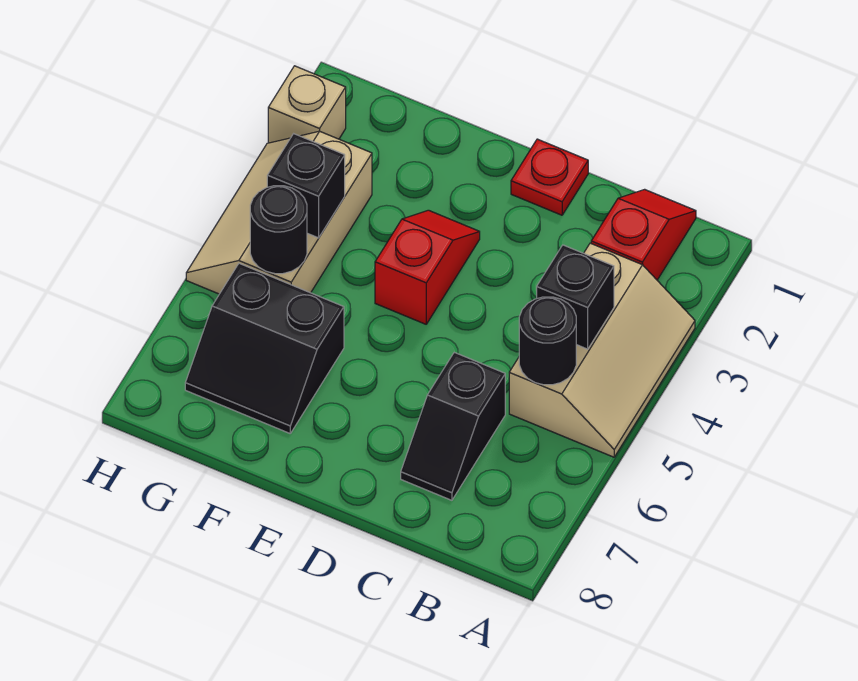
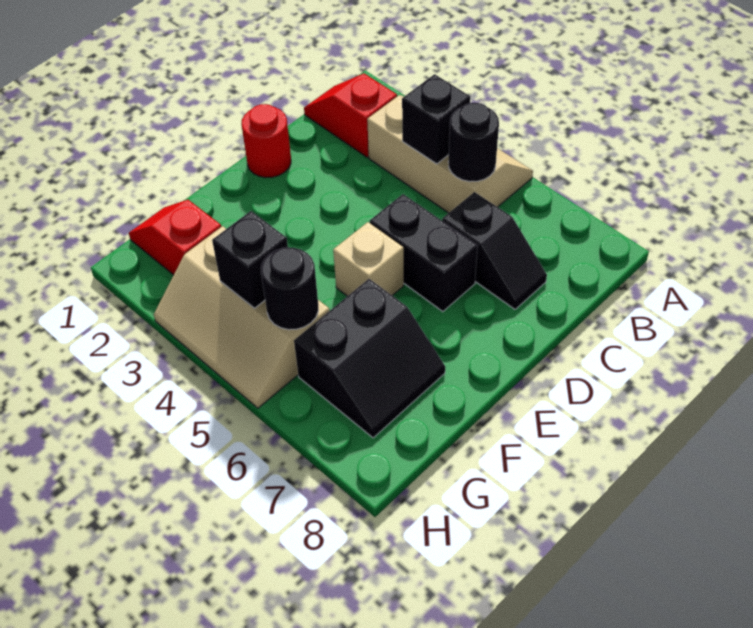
red plate D1 level 1 -> red round brick D1 level 1
none -> black brick D5:D6 level 1
red slope E3:E4 level 1 top 4 -> red slope G1:G2 level 1 top 2
tan brick H2 level 1 -> tan brick E5 level 1

